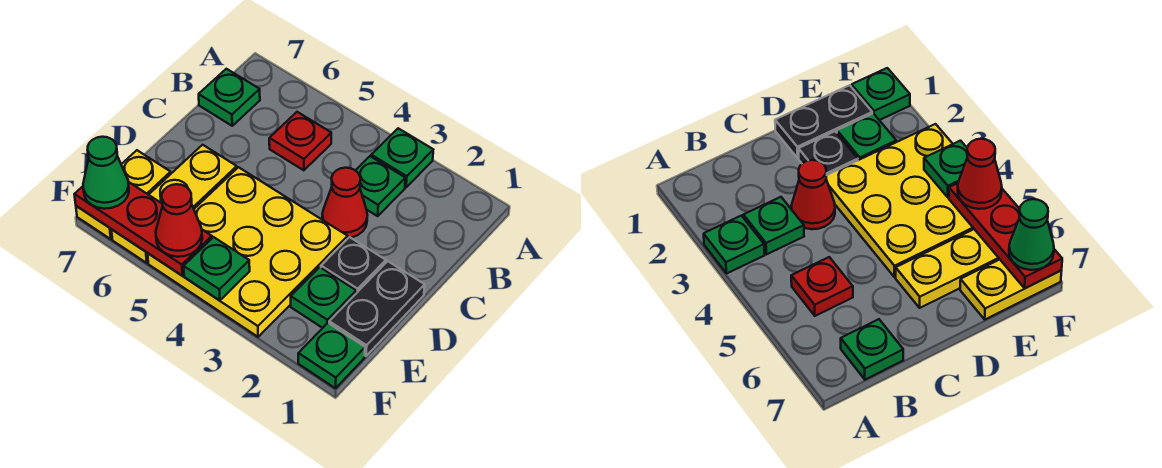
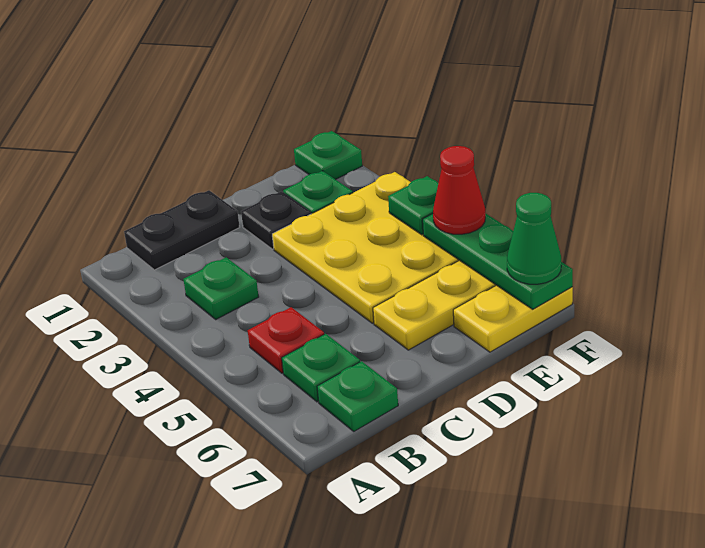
green plate A3 level 1 -> green plate B6 level 1
red cone C3 level 1 -> none
black plate D1:E1 level 1 -> black plate B1:C1 level 1
red plate F5:F7 level 2 -> green plate F5:F7 level 2

